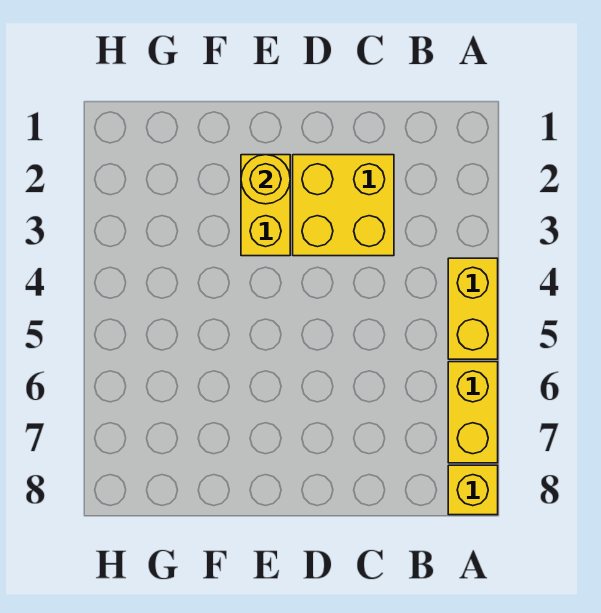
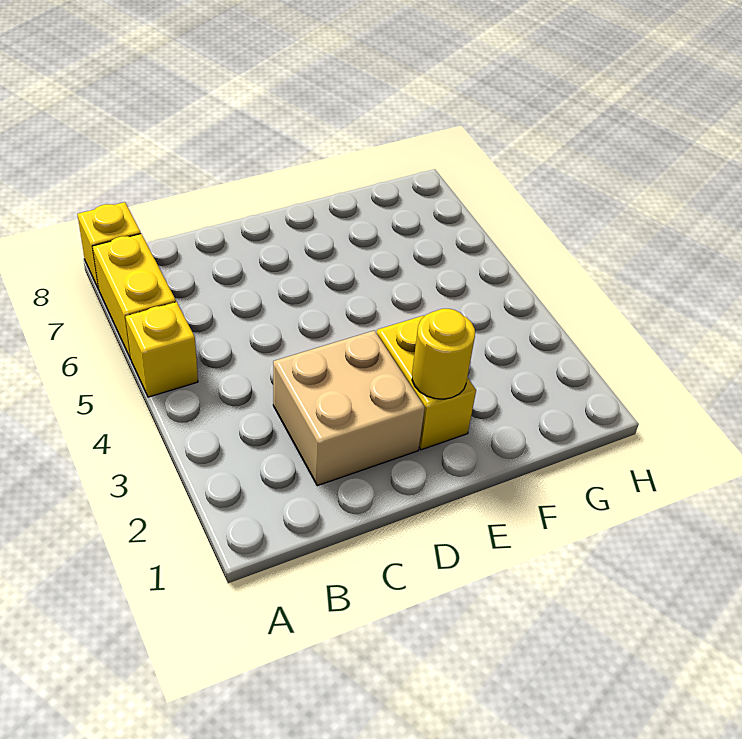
yellow brick A4:A5 level 1 -> yellow brick A5 level 1
yellow brick C2:D3 level 1 -> tan brick C2:D3 level 1

